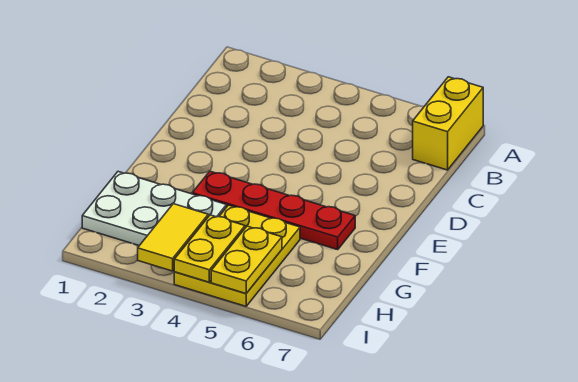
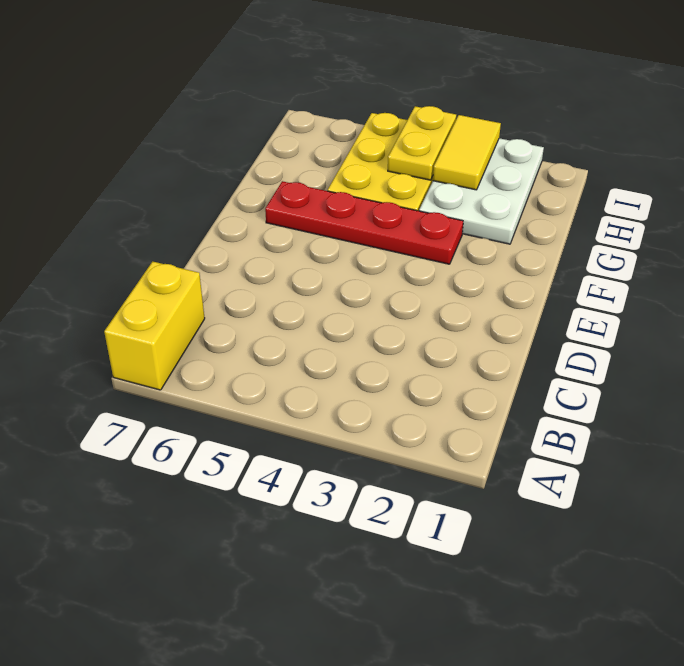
white plate G1:H3 level 1 -> white plate G2:I3 level 1
yellow plate H5:I5 level 2 -> none

